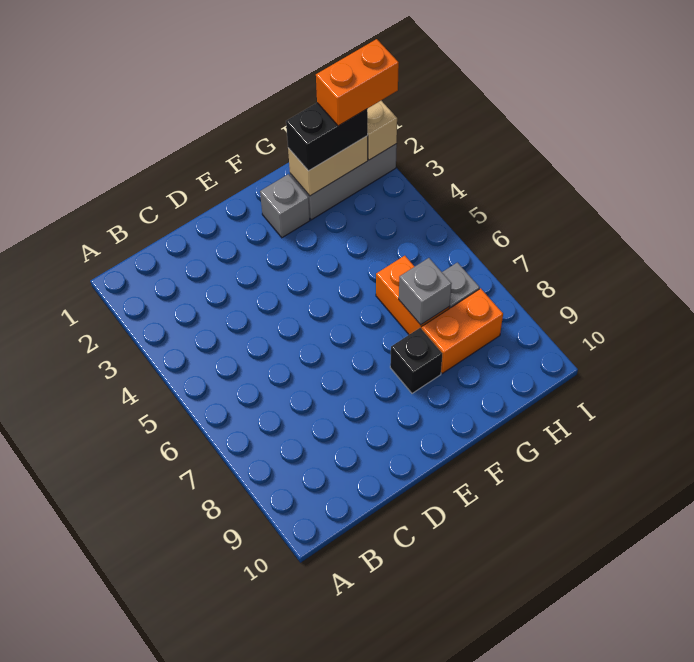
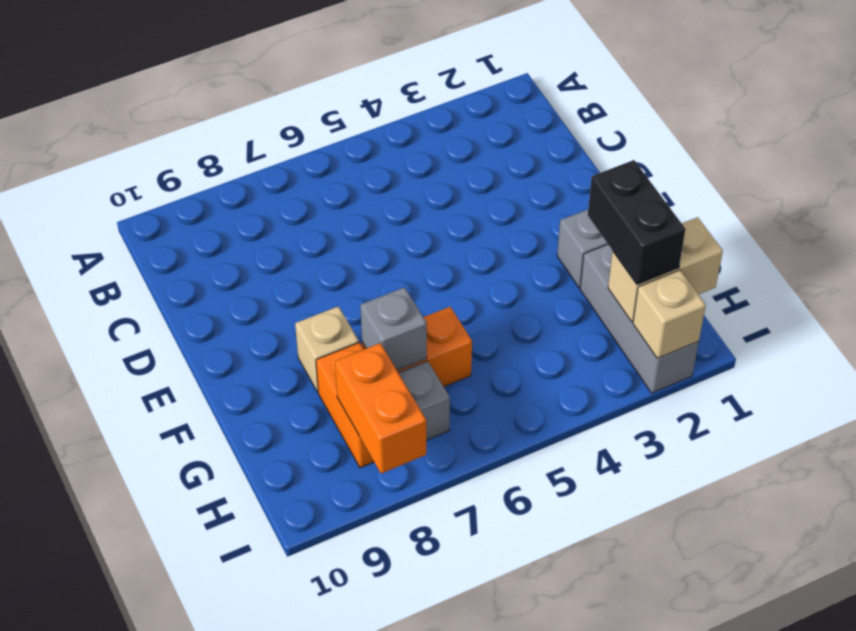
black brick F8 level 1 -> tan brick F8 level 1
tan brick G2:H2 level 2 -> tan brick H1:H2 level 2
orange brick H2:I2 level 4 -> orange brick H8:I8 level 2

